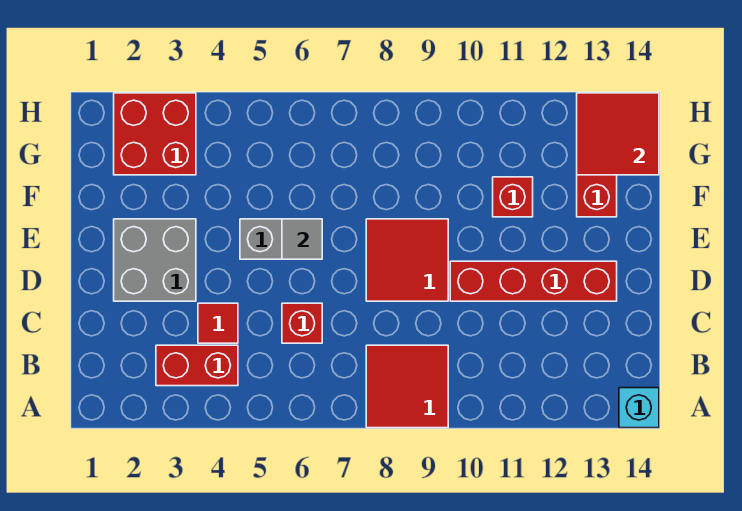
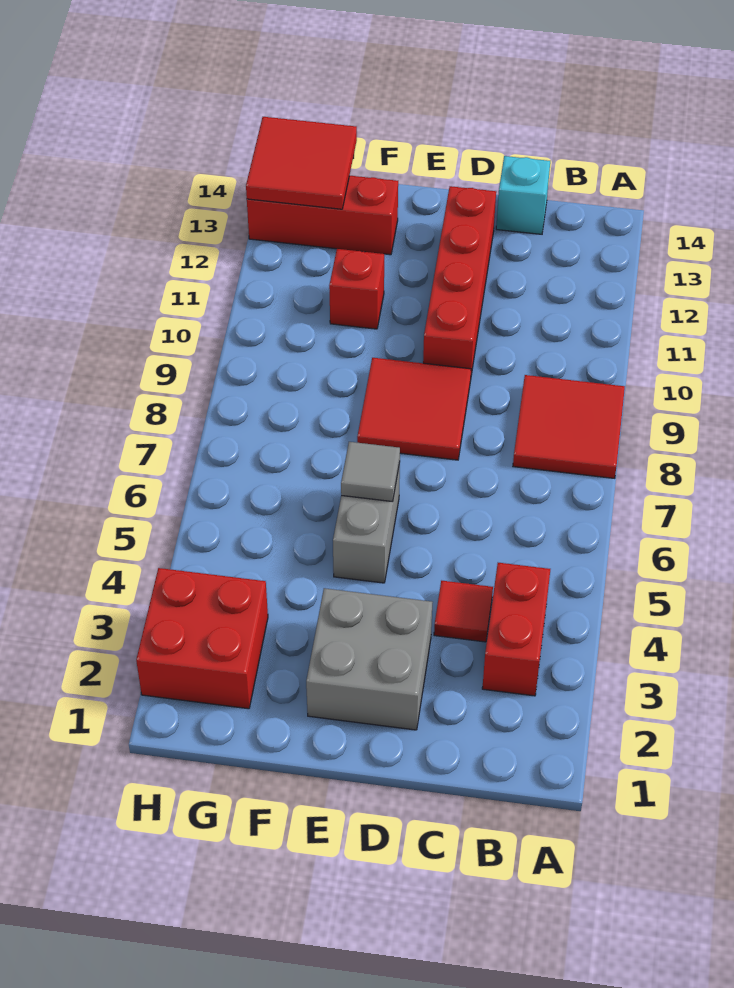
cyan brick A14 level 1 -> cyan brick C14 level 1
red brick C6 level 1 -> none

